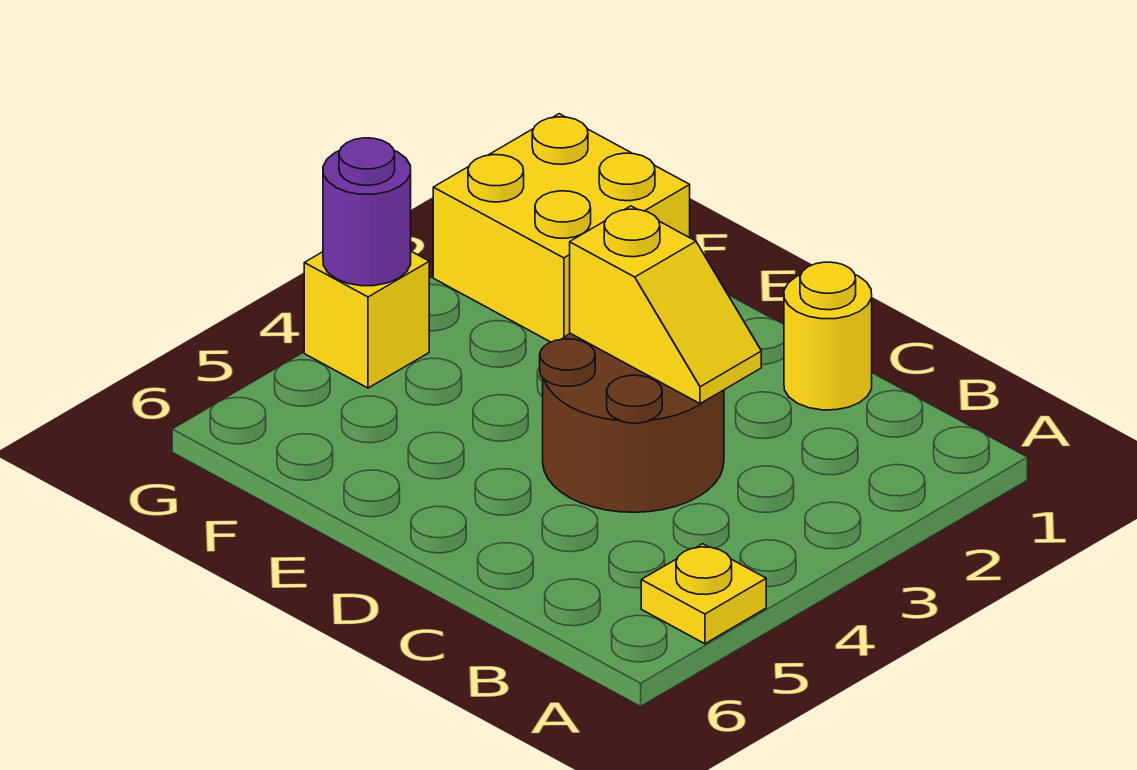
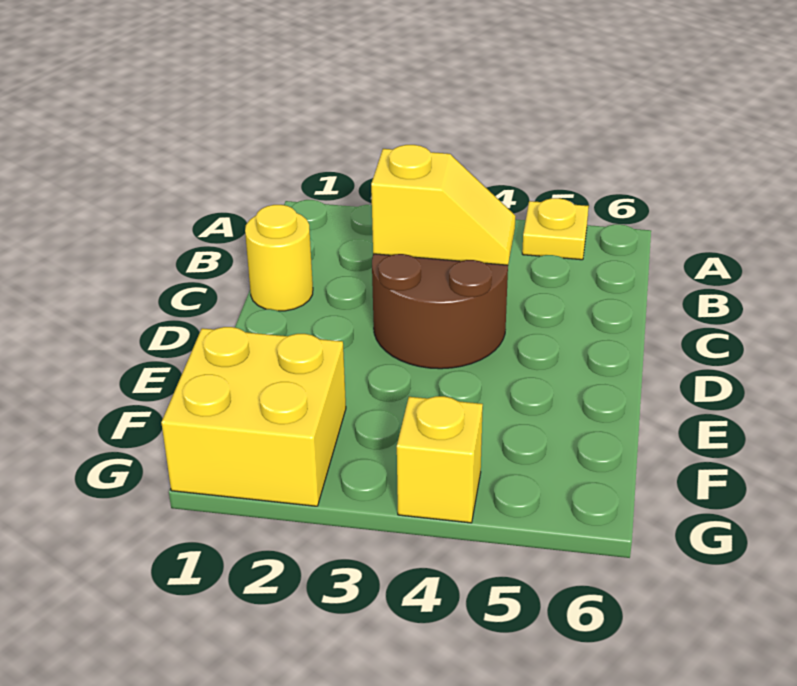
yellow slope C3:D3 level 2 top D -> yellow slope C3:C4 level 2 top 3
purple round brick G4 level 2 -> none

